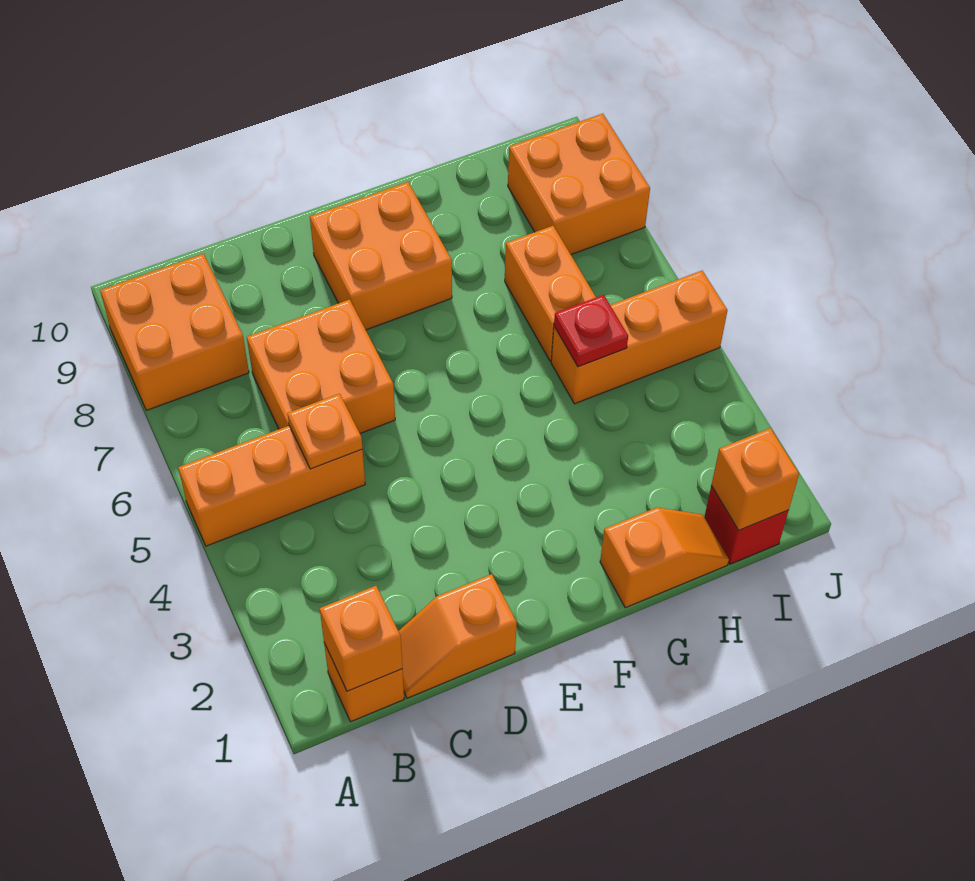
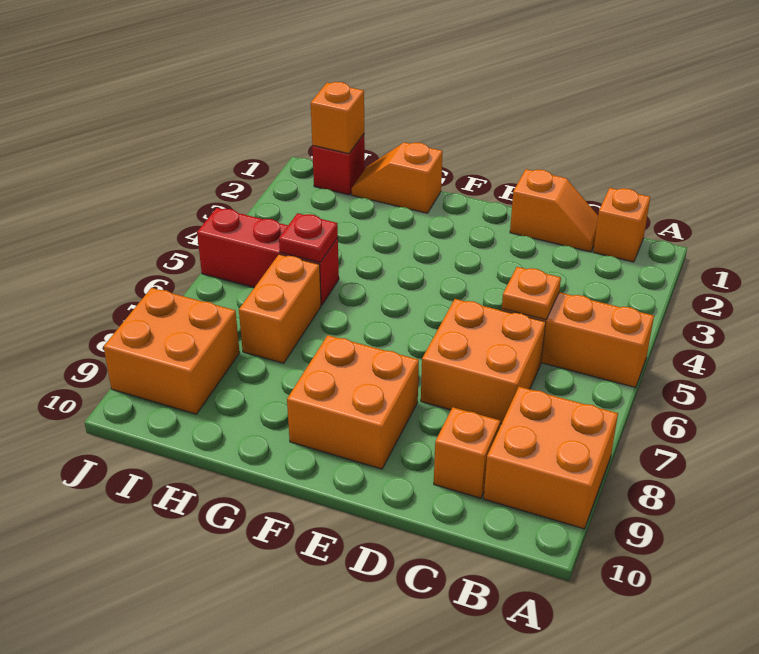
orange brick B1 level 2 -> orange brick C9 level 1
orange brick H5:J5 level 1 -> red brick H5:J5 level 1

